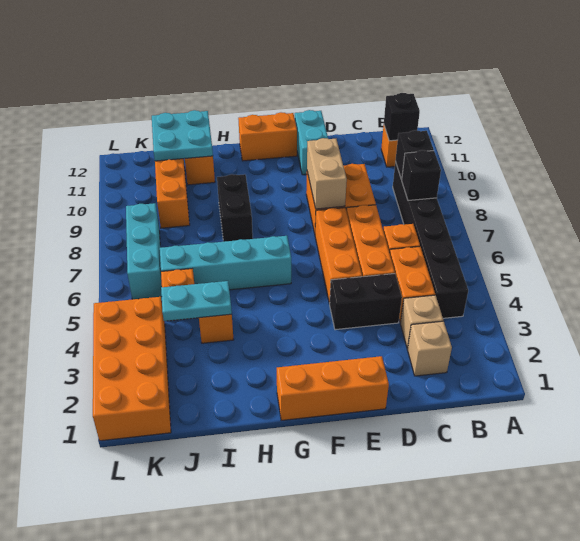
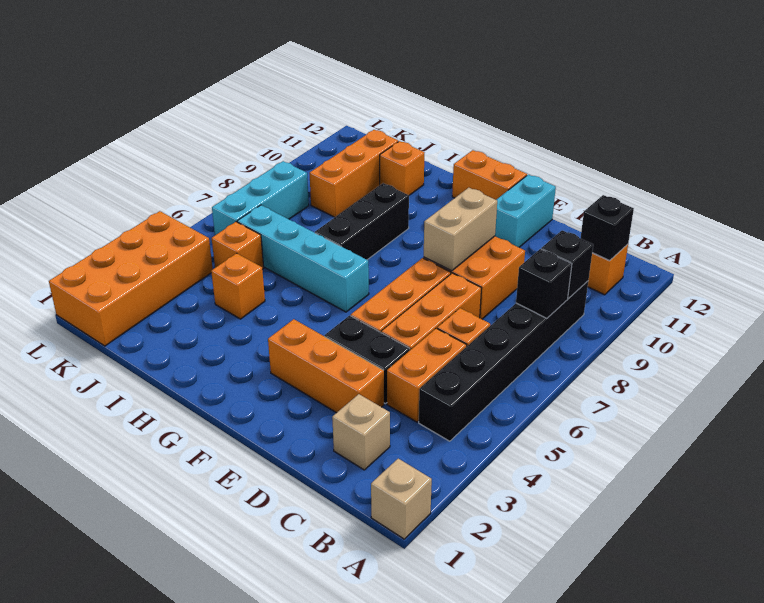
tan brick C3 level 1 -> tan brick A1 level 1
orange brick E1:G1 level 1 -> orange brick D3:F3 level 1
black brick H8:H9 level 1 -> black brick H7:H9 level 1
cyan plate I4:J4 level 2 -> none
cyan plate I11:J12 level 2 -> none

